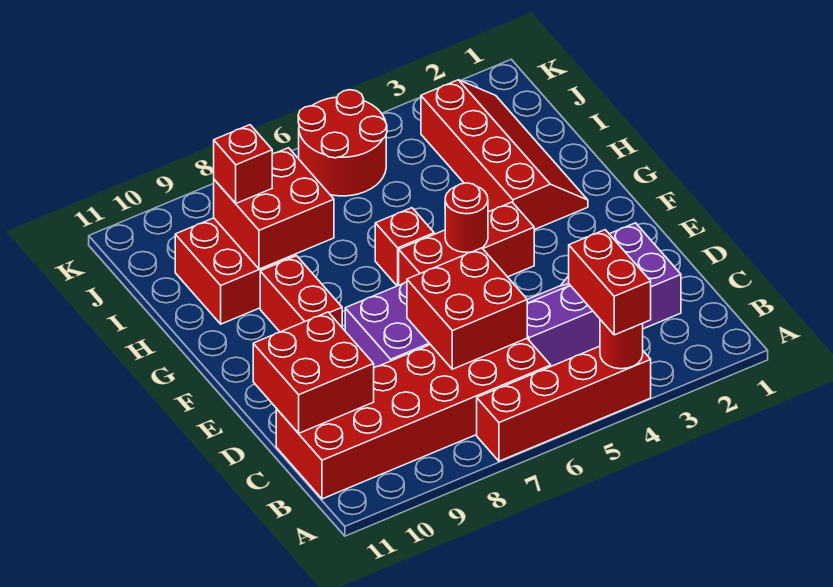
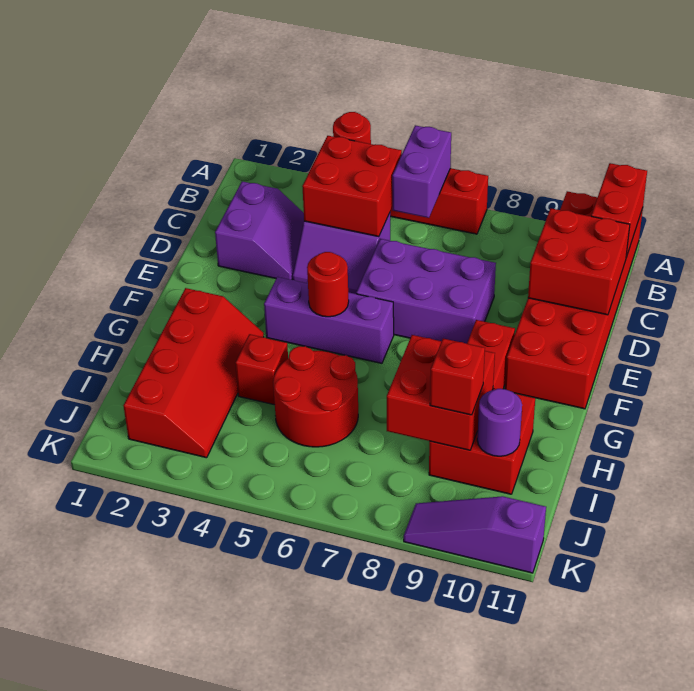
red brick A4:B4 level 3 -> red brick A11:B11 level 2
none -> purple brick A6:B6 level 2
red brick B6:C11 level 1 -> red brick A10:F11 level 1
red brick C6:D7 level 2 -> red brick B4:C5 level 2
red brick F4:F6 level 1 -> purple brick F4:F6 level 1
red slope G2:J3 level 1 top 3 -> red slope G2:J3 level 1 top 2
red brick G6 level 1 -> red brick H4 level 1
none -> purple round brick I10 level 2
red round brick J5:K6 level 1 -> red round brick H5:I6 level 1
none -> purple slope K9:K11 level 1 top 11

